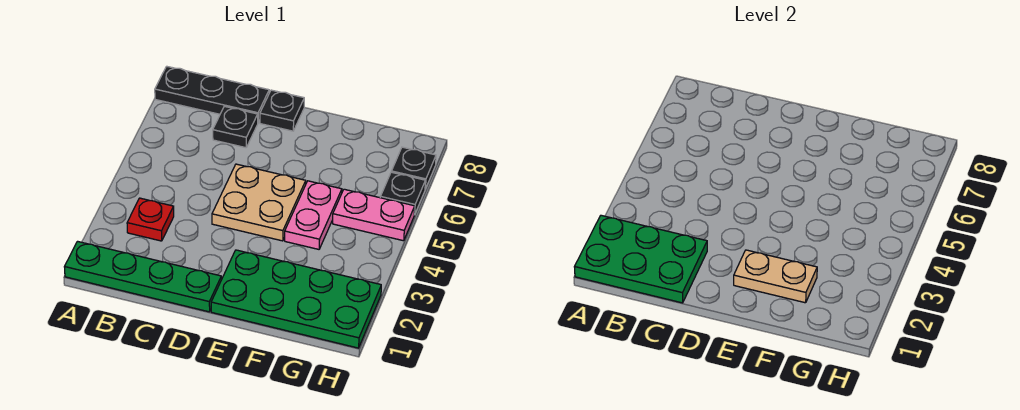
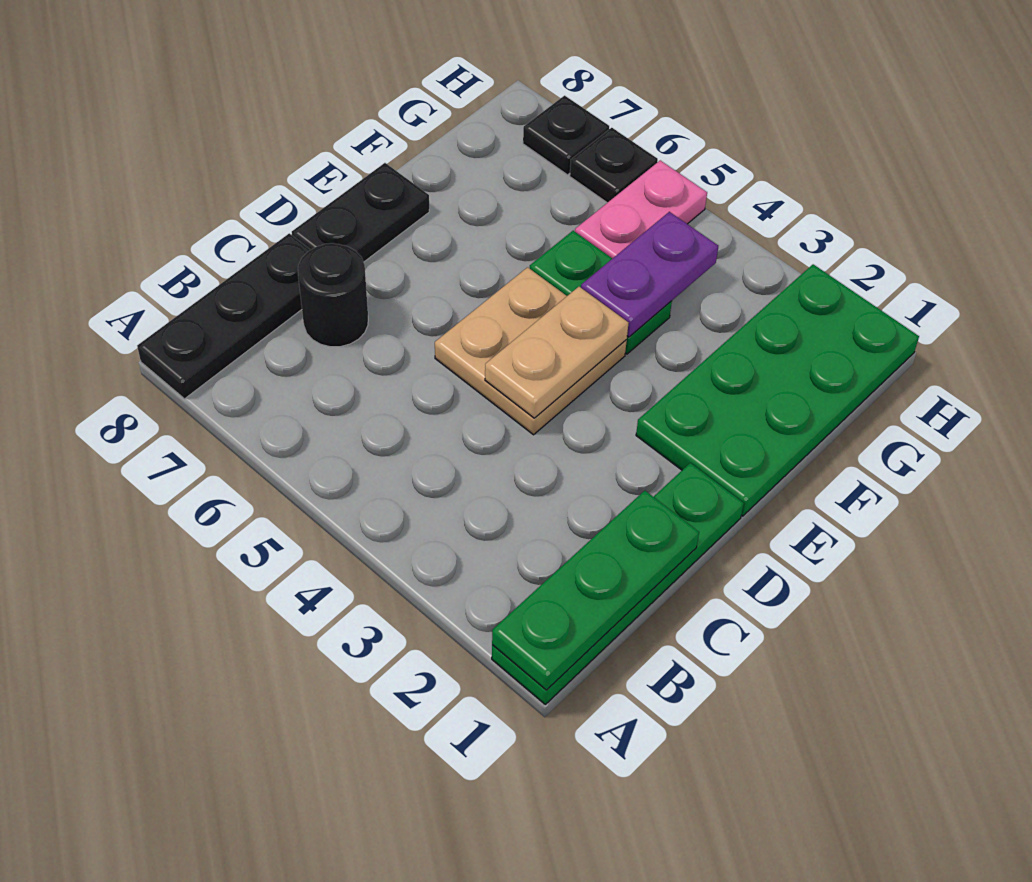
green plate A1:C2 level 2 -> green plate A1:C1 level 2
red plate B3 level 1 -> none
black plate C7 level 1 -> black round brick C7 level 1
black plate D8 level 1 -> black plate D8:E8 level 1
tan plate E2:F2 level 2 -> tan plate D4:E4 level 2
pink plate F4:F5 level 1 -> green plate F4:F5 level 1
none -> purple plate F4:G4 level 2

